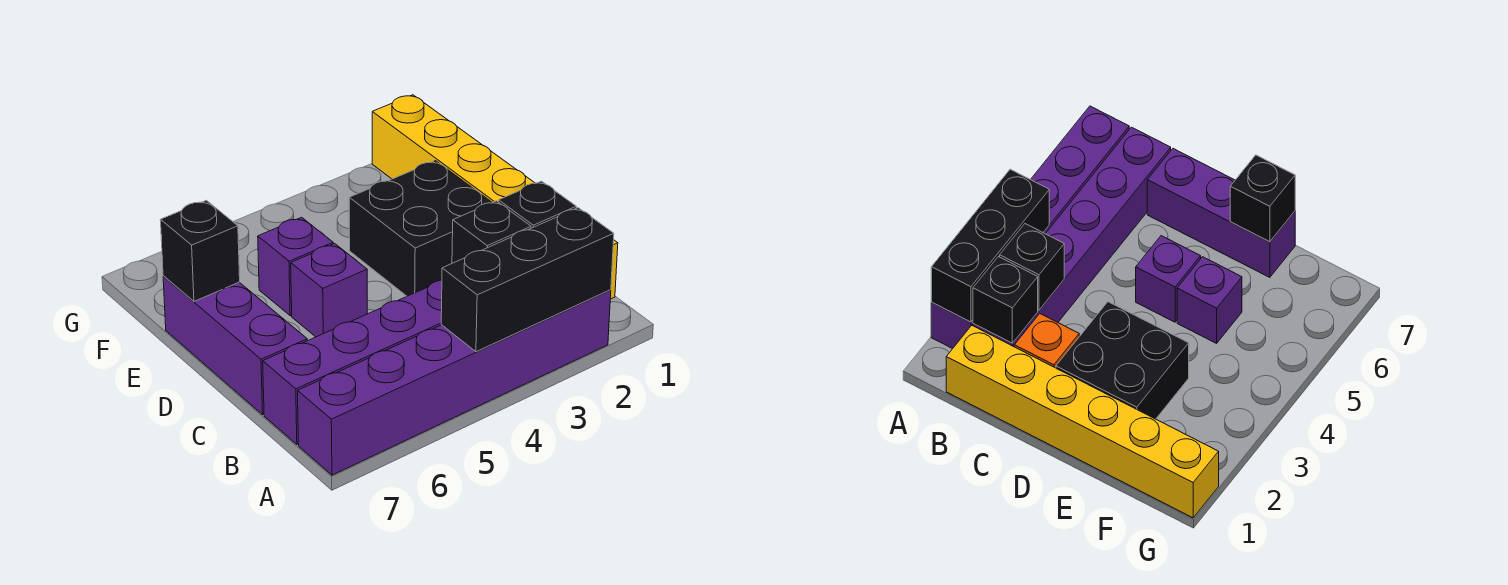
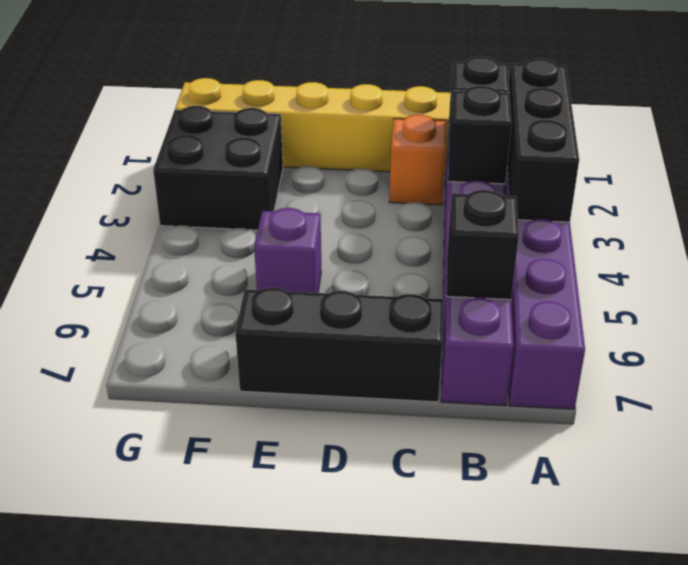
purple brick C7:E7 level 1 -> black brick C7:E7 level 1
black brick D2:E3 level 1 -> black brick F2:G3 level 1
purple brick D5 level 1 -> none
black brick E7 level 2 -> black brick B6 level 2

